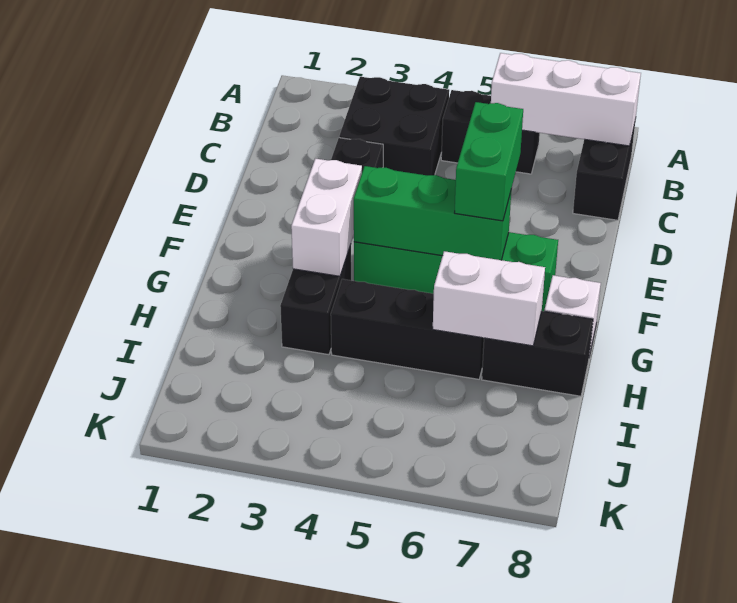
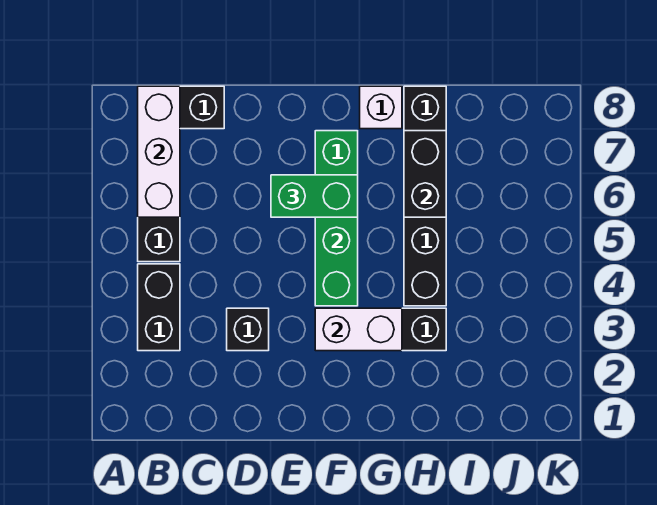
black brick B3:C4 level 1 -> black brick B3:B4 level 1
white brick H6:H7 level 2 -> black brick H6:H7 level 2

